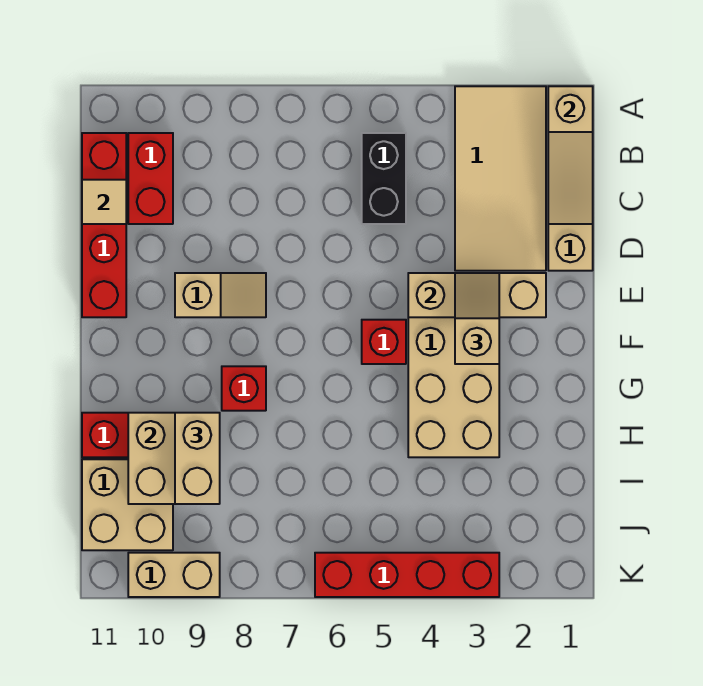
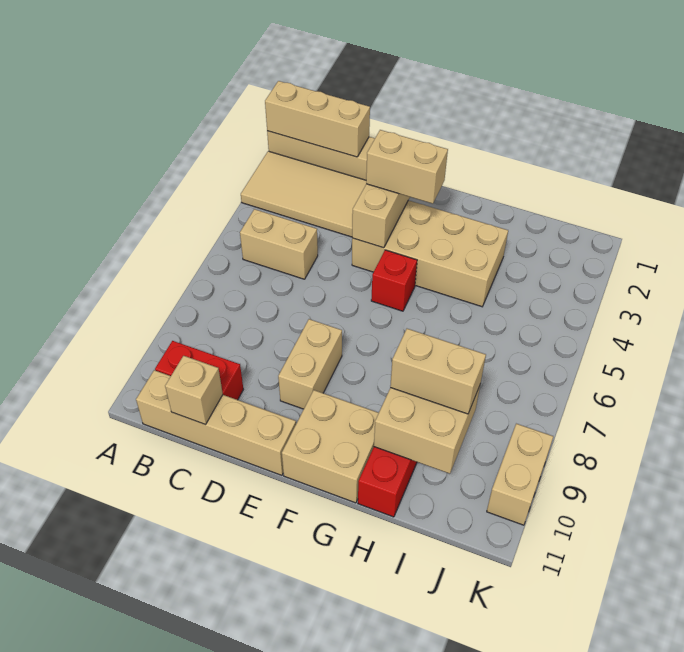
tan slope A1:C1 level 2 top A -> tan brick A1:C1 level 2
black brick B5:C5 level 1 -> tan brick B5:C5 level 1
red brick B11:E11 level 1 -> tan brick B11:E11 level 1
tan tile C11 level 2 -> tan brick C11 level 2
tan slope E3:F3 level 3 top F -> tan brick E3:F3 level 3
tan slope E8:E9 level 1 top 9 -> tan brick E8:E9 level 1
red brick G8 level 1 -> none
tan brick I10:J11 level 1 -> tan brick F10:G11 level 1
red brick K3:K6 level 1 -> none

